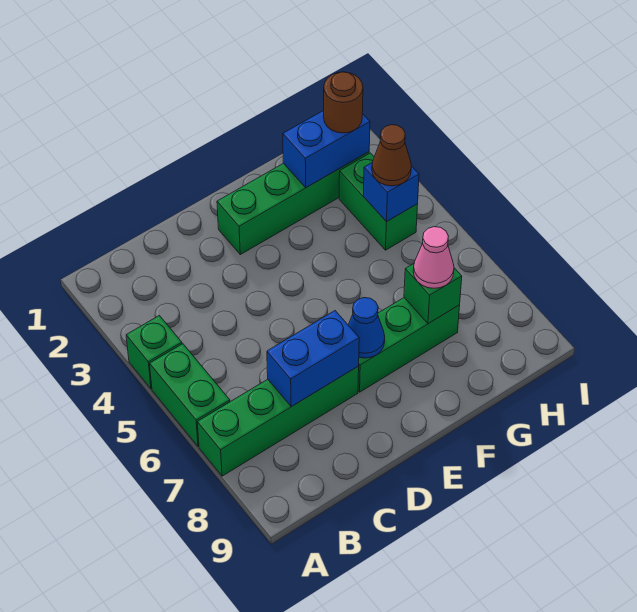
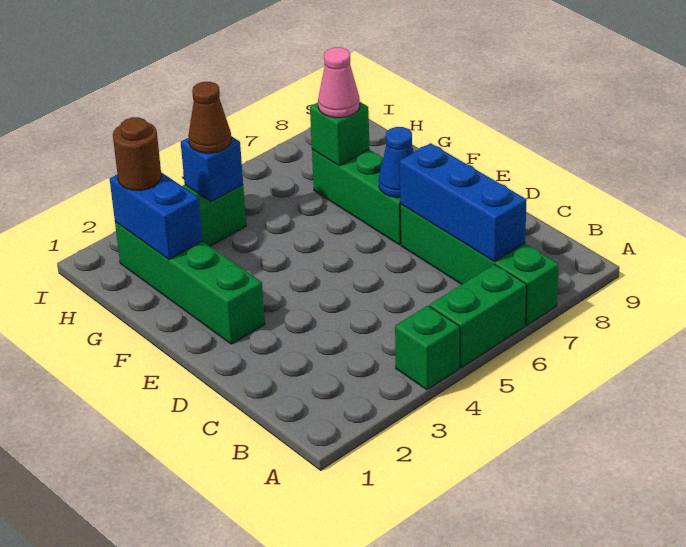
blue brick C7:D7 level 2 -> blue brick B7:D7 level 2

